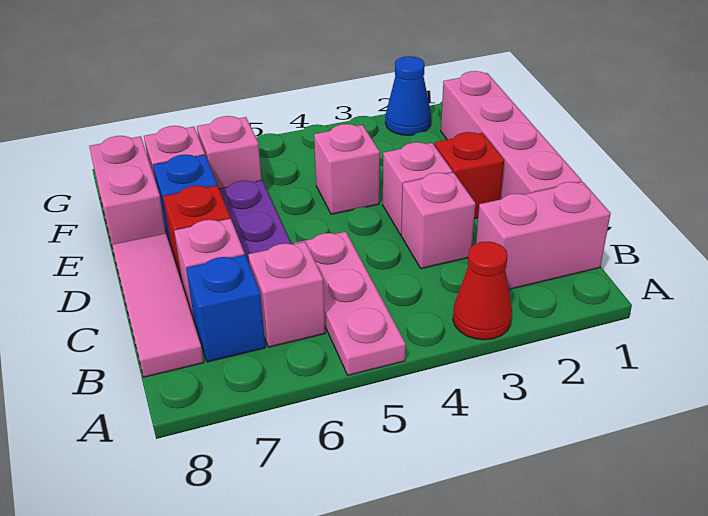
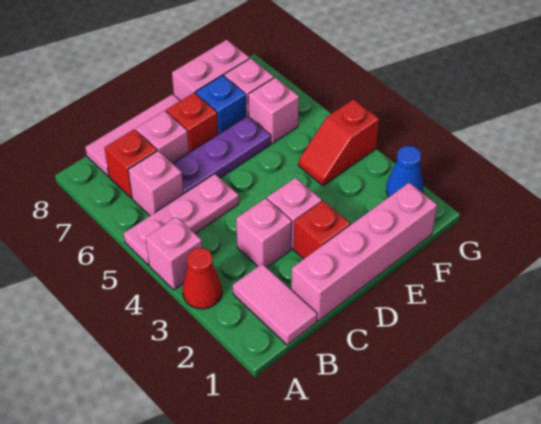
pink brick B1:B2 level 1 -> pink tile B1:B2 level 1
blue brick B7 level 1 -> red brick B7 level 1
pink brick E4 level 1 -> pink brick A4 level 1
none -> red slope F4:G4 level 1 top G

